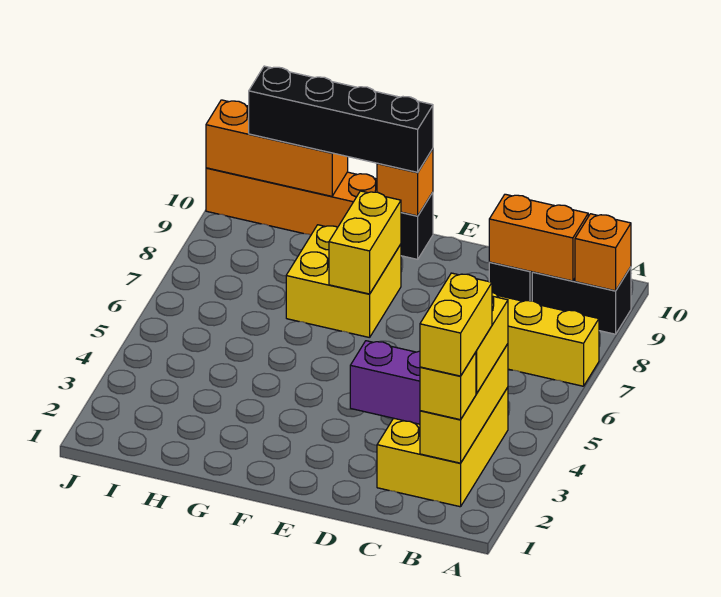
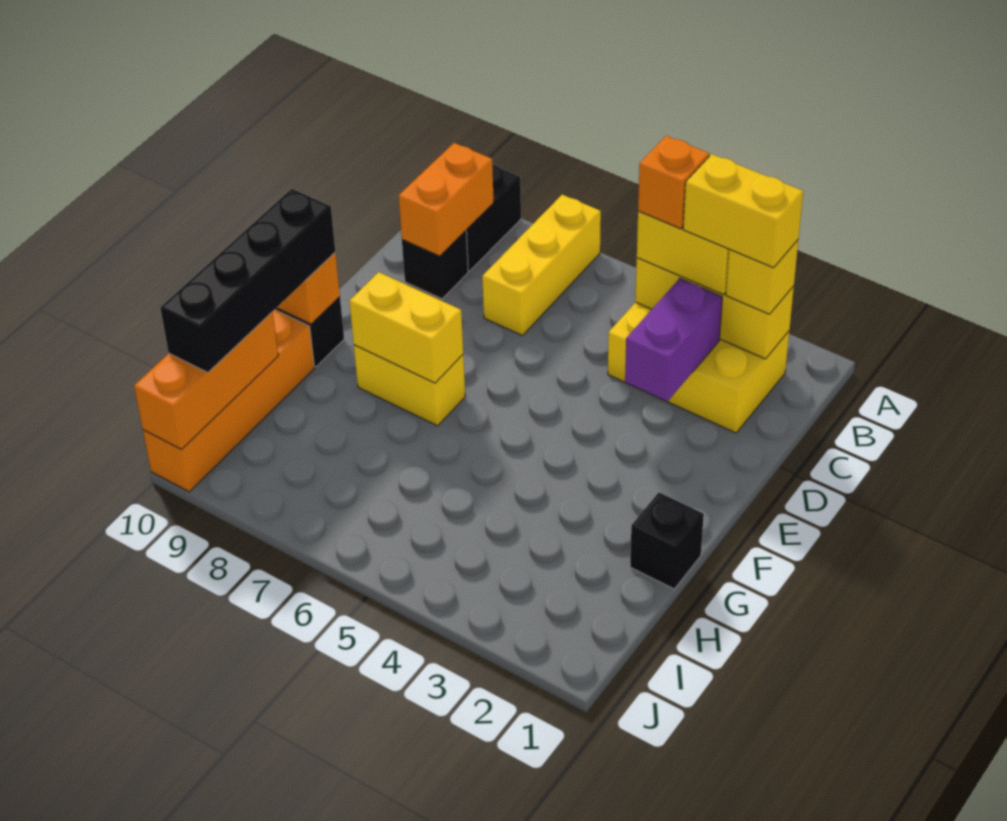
orange brick A9 level 2 -> orange brick B4 level 4
yellow brick F7:G8 level 1 -> yellow brick F7:F8 level 1
none -> black brick G1 level 1

